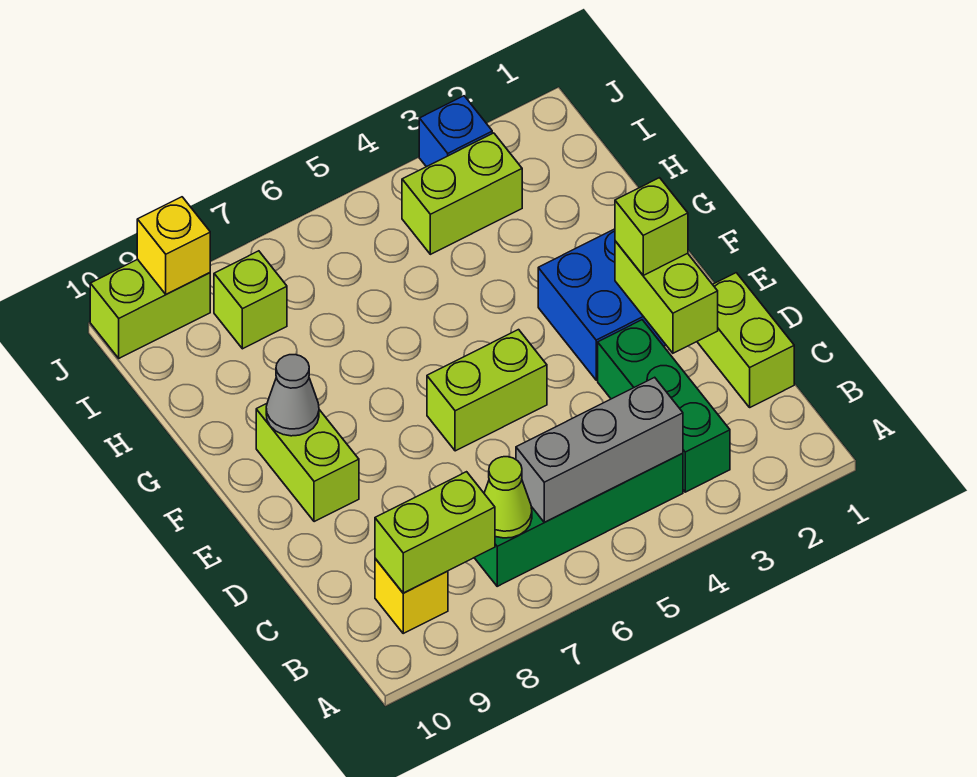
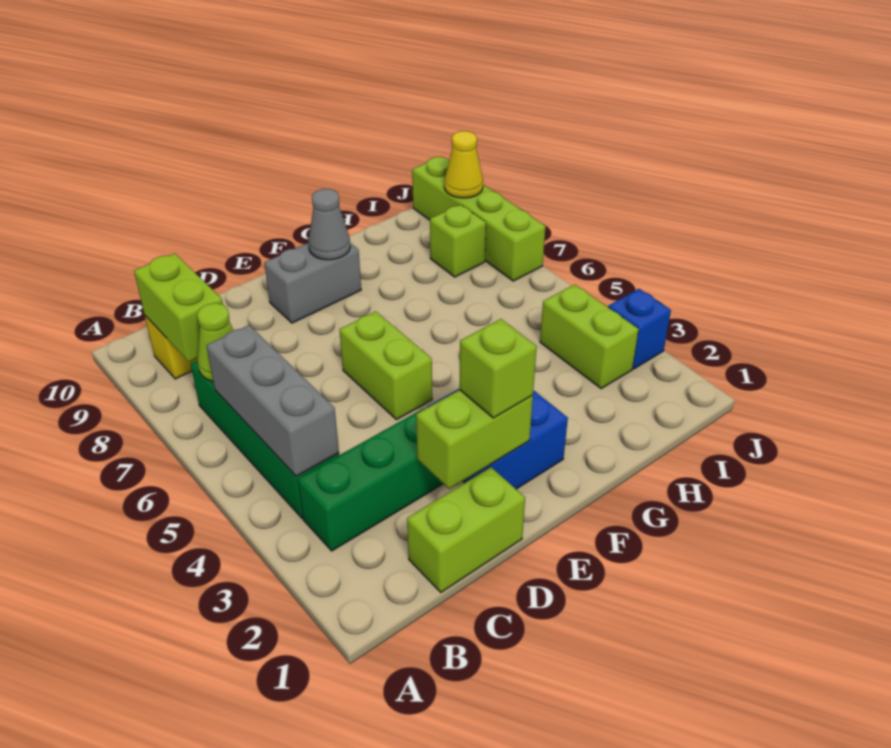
lime brick E9:F9 level 1 -> grey brick E9:F9 level 1
lime brick J9:J10 level 1 -> lime brick J7:J10 level 1
yellow brick J9 level 2 -> yellow cone J9 level 2

